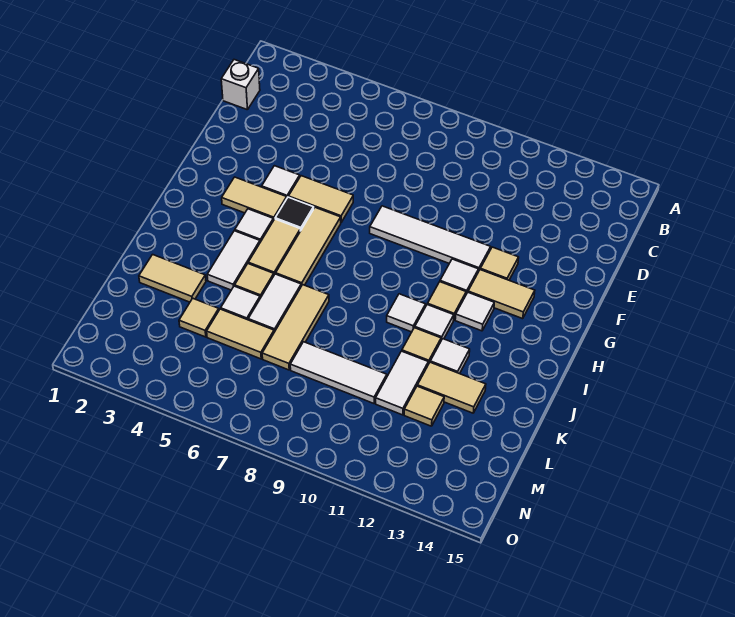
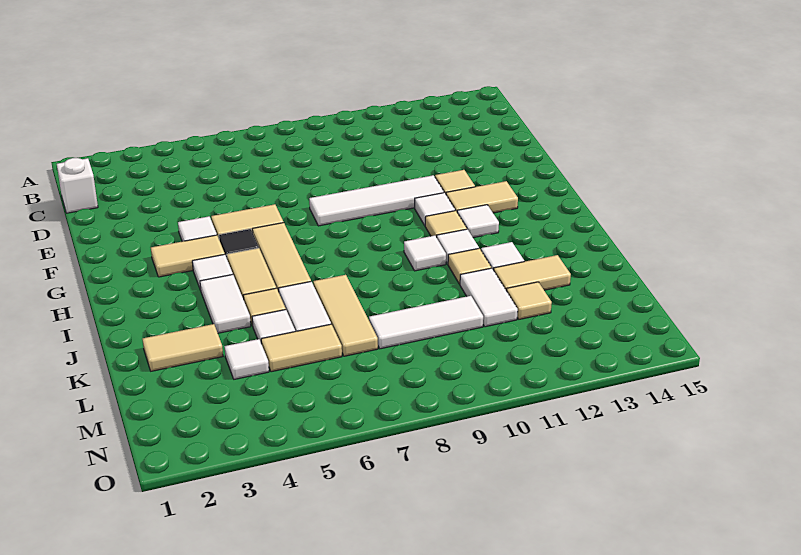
tan tile L4 level 1 -> white tile L4 level 1

